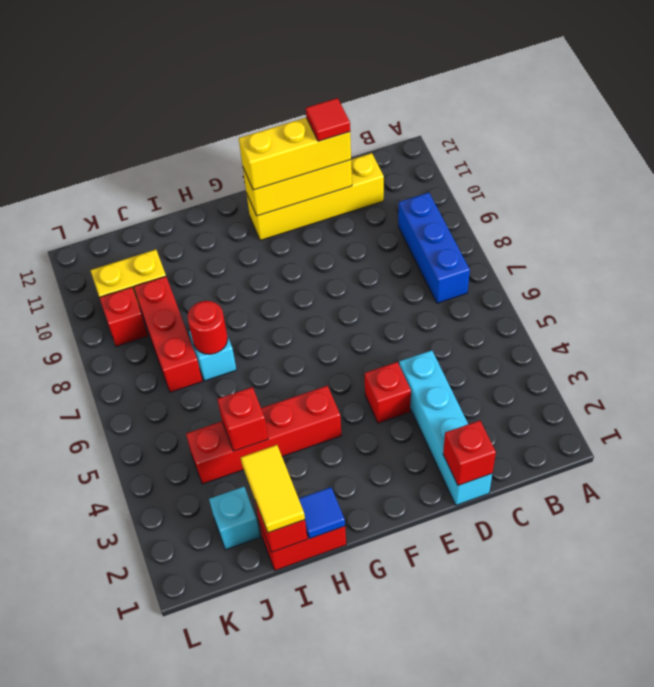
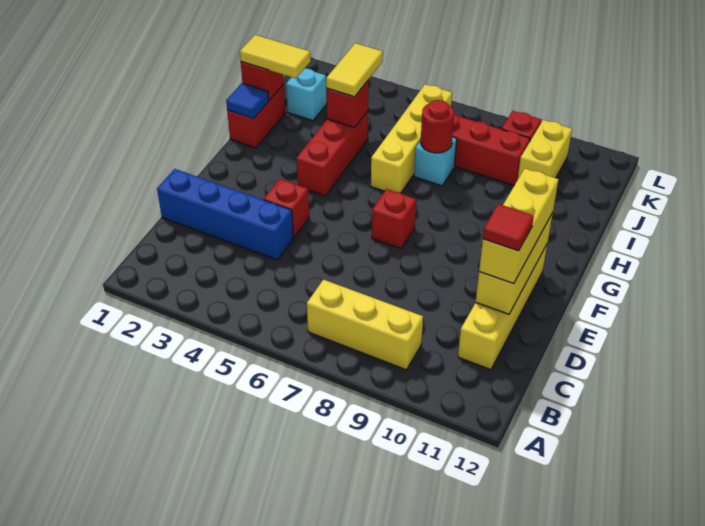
blue brick B7:B9 level 1 -> yellow brick B7:B9 level 1
cyan brick D1:D4 level 1 -> blue brick D1:D4 level 1
red brick D1 level 2 -> red brick F7 level 1
red brick G4:J4 level 1 -> red brick G4:I4 level 1
none -> yellow brick H6:K6 level 1
none -> yellow tile I4:J4 level 3

